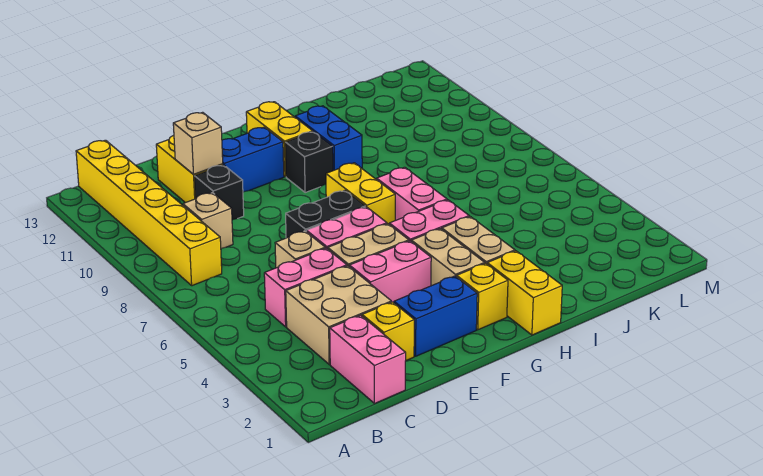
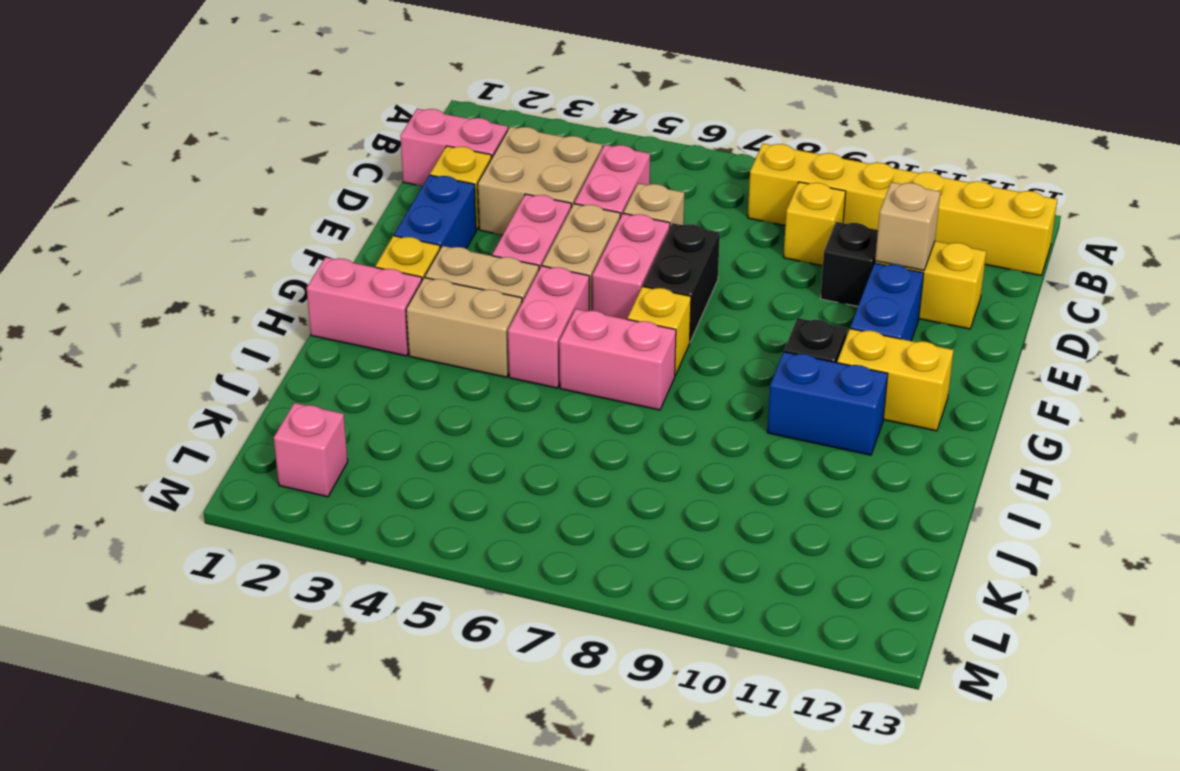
tan brick C9 level 1 -> yellow brick C9 level 1
yellow brick G7:G8 level 1 -> yellow brick G7 level 1
yellow brick H1:H2 level 1 -> pink brick H1:H2 level 1
none -> pink brick L2 level 1

